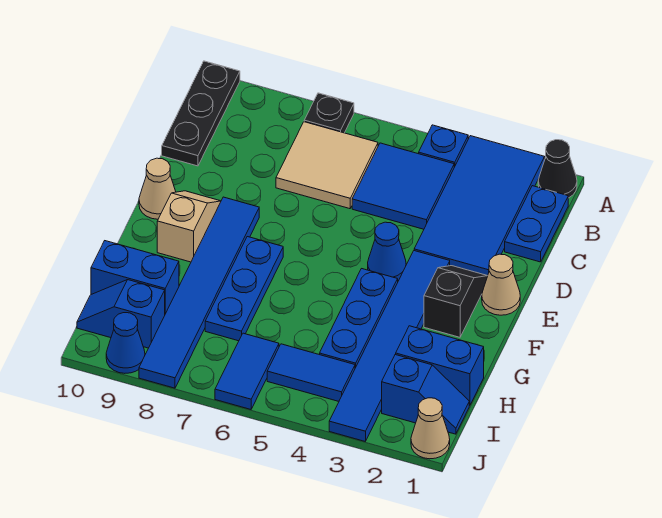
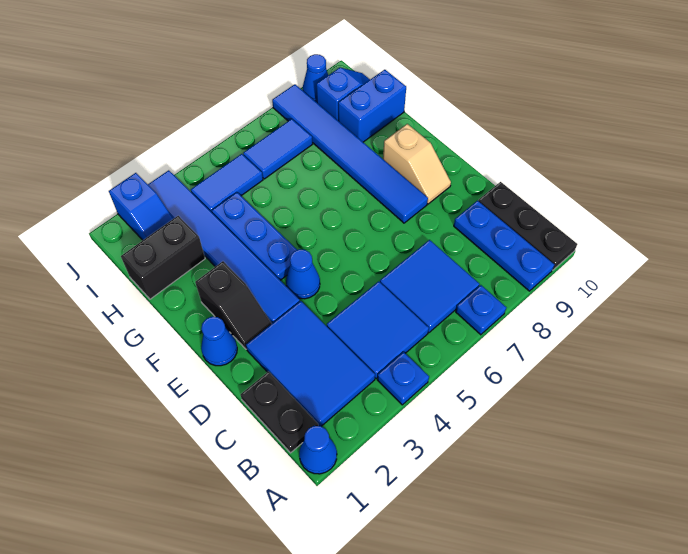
black cone A1 level 1 -> blue cone A1 level 1
blue tile A2:D3 level 1 -> blue tile B2:D3 level 1
black plate A7 level 1 -> blue plate A7 level 1
blue plate B1:C1 level 1 -> black plate B1:C1 level 1
tan tile B6:C7 level 1 -> blue tile B6:C7 level 1
tan cone E1 level 1 -> blue cone E1 level 1
tan cone E10 level 1 -> none
blue plate F7:H7 level 1 -> blue plate A9:C9 level 1
blue brick H1:H2 level 1 -> black brick H1:H2 level 1
blue slope I1:I2 level 1 top 2 -> blue slope I2:J2 level 1 top J
blue tile I6:J6 level 1 -> blue tile I6:I7 level 1
tan cone J1 level 1 -> none

